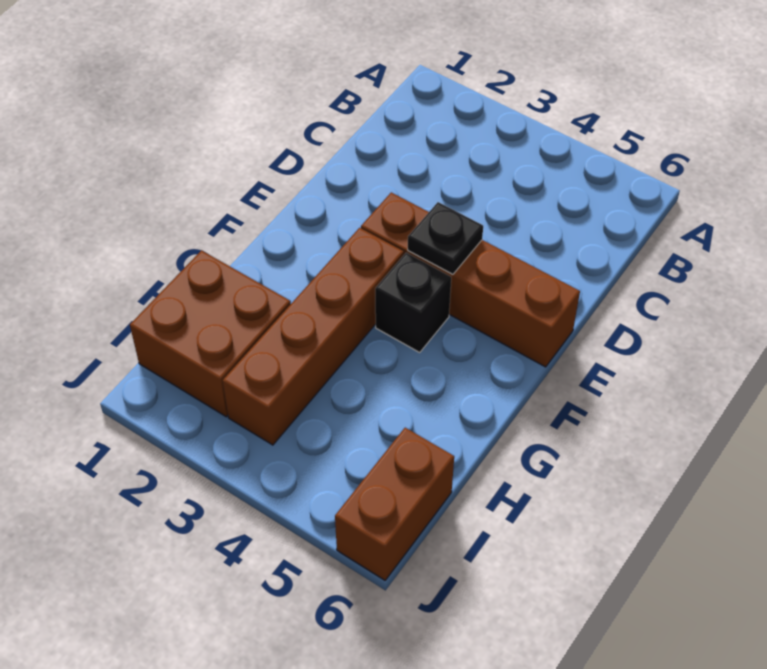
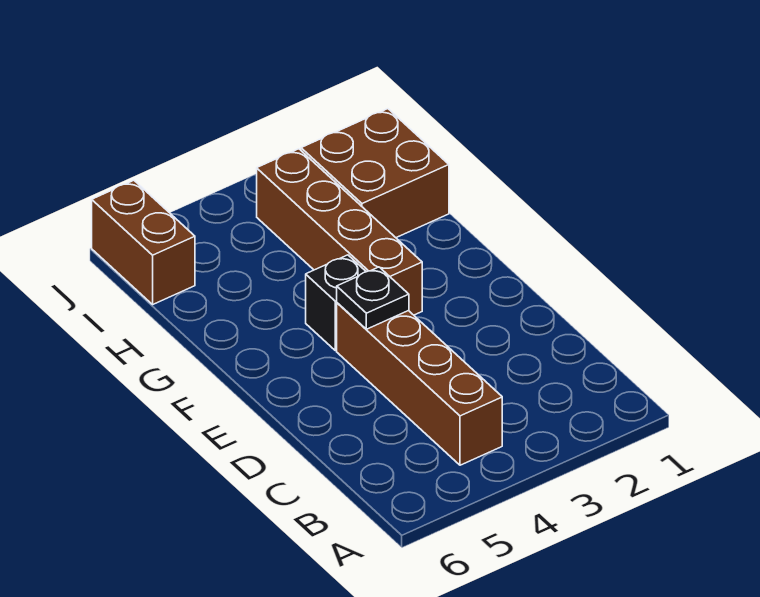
brown brick E3:E6 level 1 -> brown brick B4:E4 level 1

